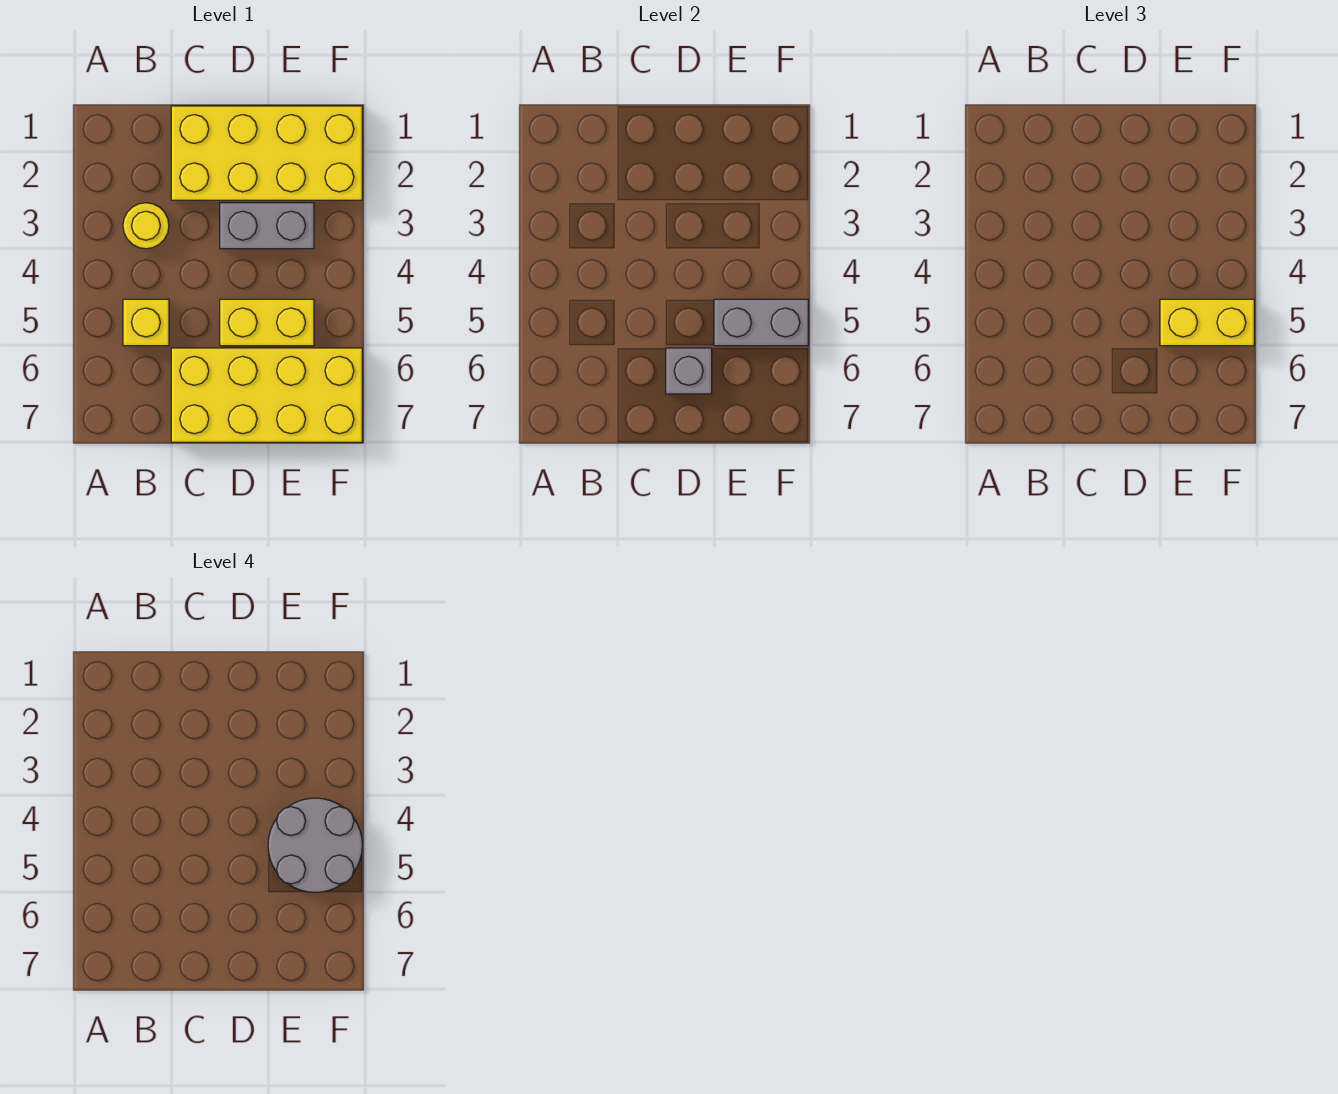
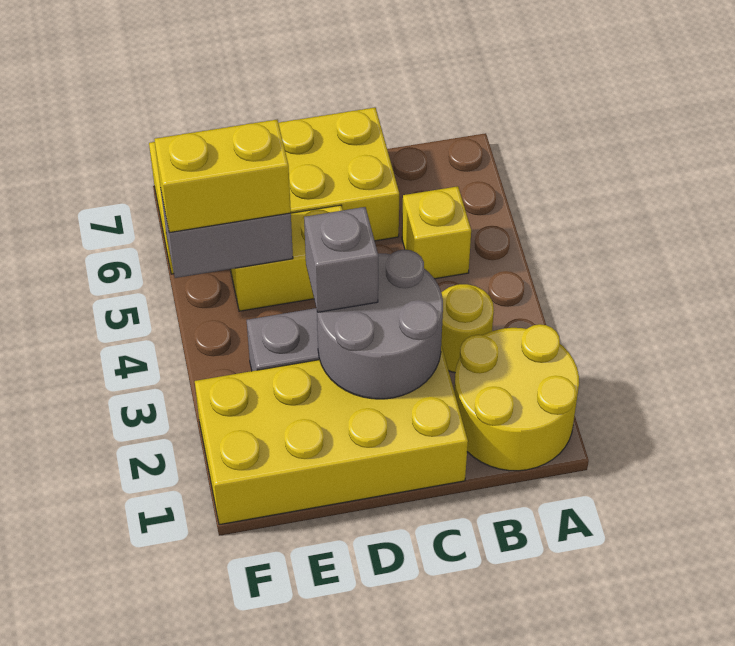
none -> yellow round brick A1:B2 level 1
grey brick D6 level 2 -> grey brick D3 level 3
grey round brick E4:F5 level 4 -> grey round brick C2:D3 level 2

